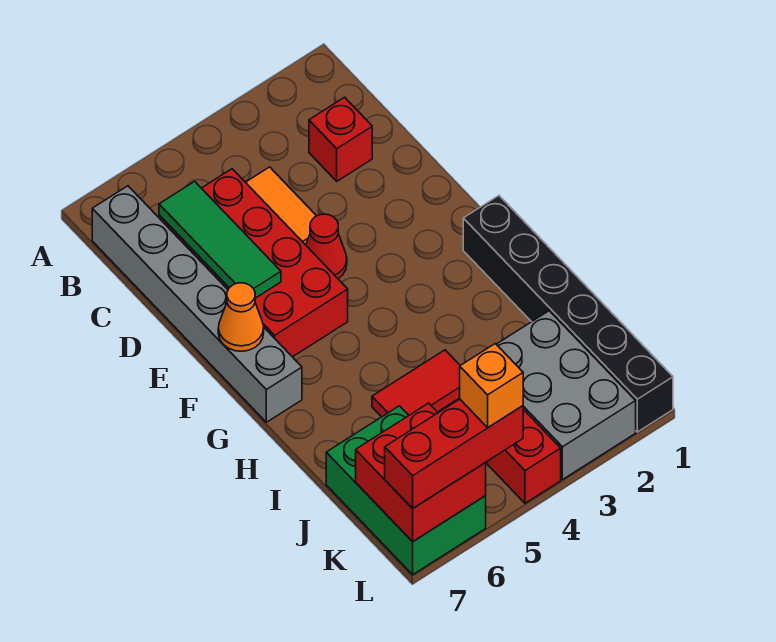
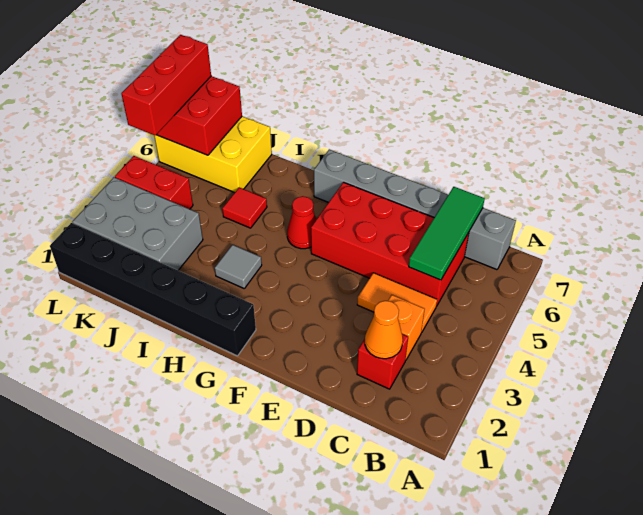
green tile C6:E6 level 2 -> green tile C5:C7 level 2
red cone E4 level 1 -> red cone G5 level 1
orange cone F7 level 2 -> orange cone C2 level 2
none -> grey tile H3 level 1
red tile I4:I5 level 1 -> red tile I5 level 1
green brick J6:L7 level 1 -> yellow brick J6:L7 level 1
orange brick L5 level 4 -> orange brick C3 level 1

